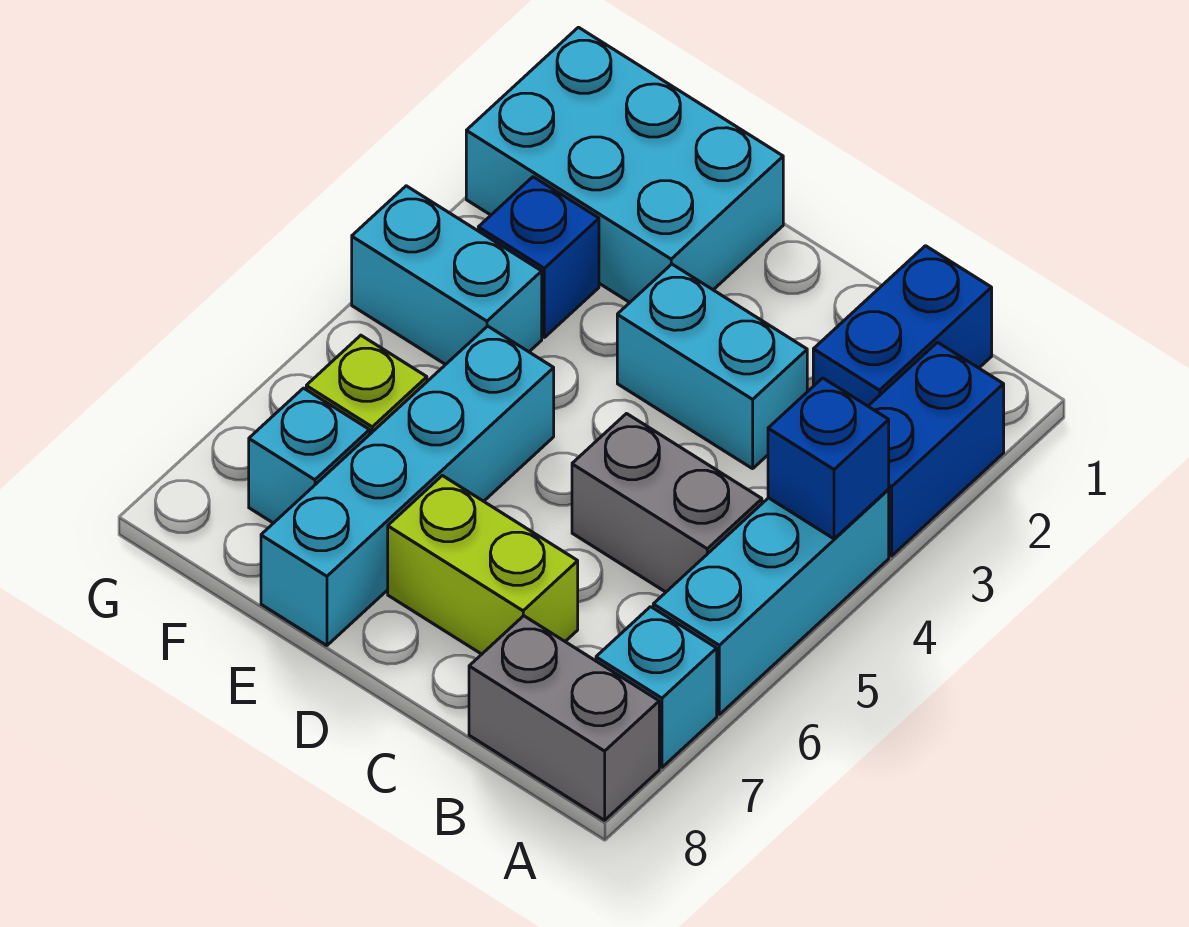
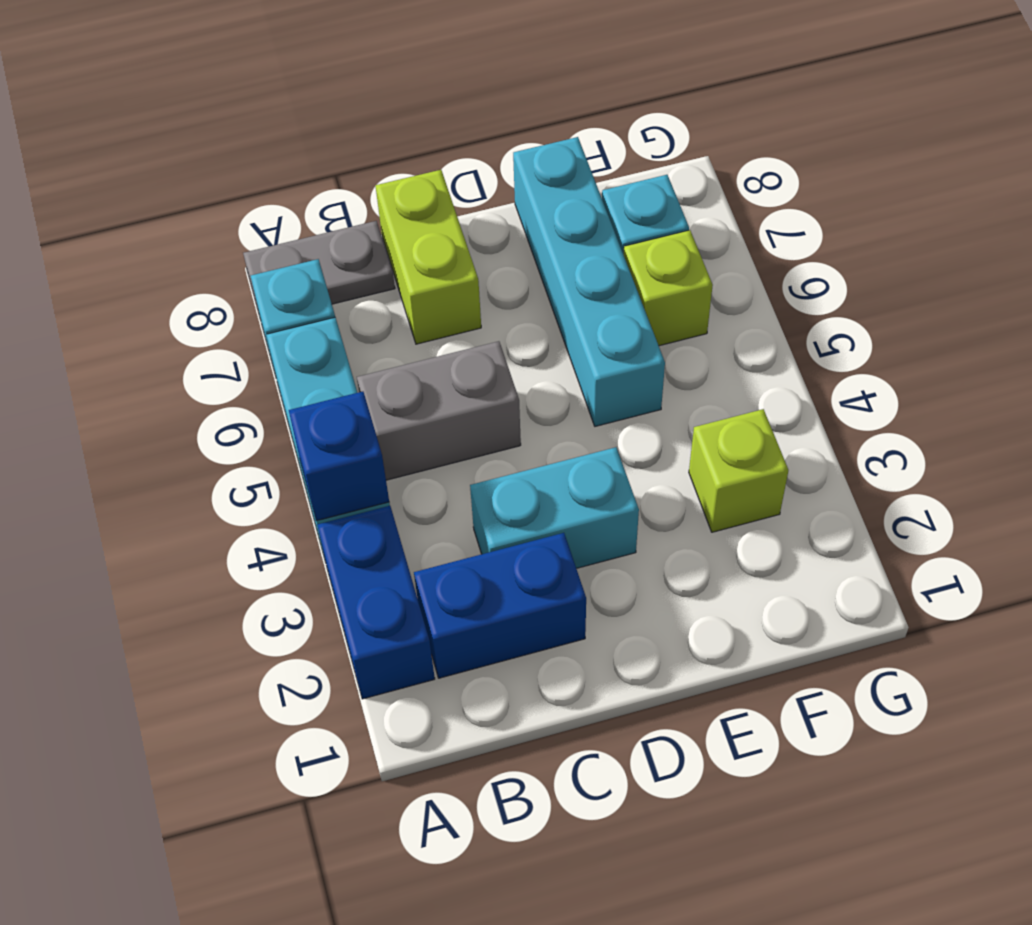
grey brick A8:B8 level 1 -> grey plate A8:B8 level 1
blue brick B1:B2 level 1 -> blue brick B2:C2 level 1
lime brick C7:D7 level 1 -> lime brick C7:C8 level 1
cyan brick E1:G2 level 1 -> none
blue brick F3 level 1 -> lime brick F3 level 1
cyan brick F4:G4 level 1 -> none

